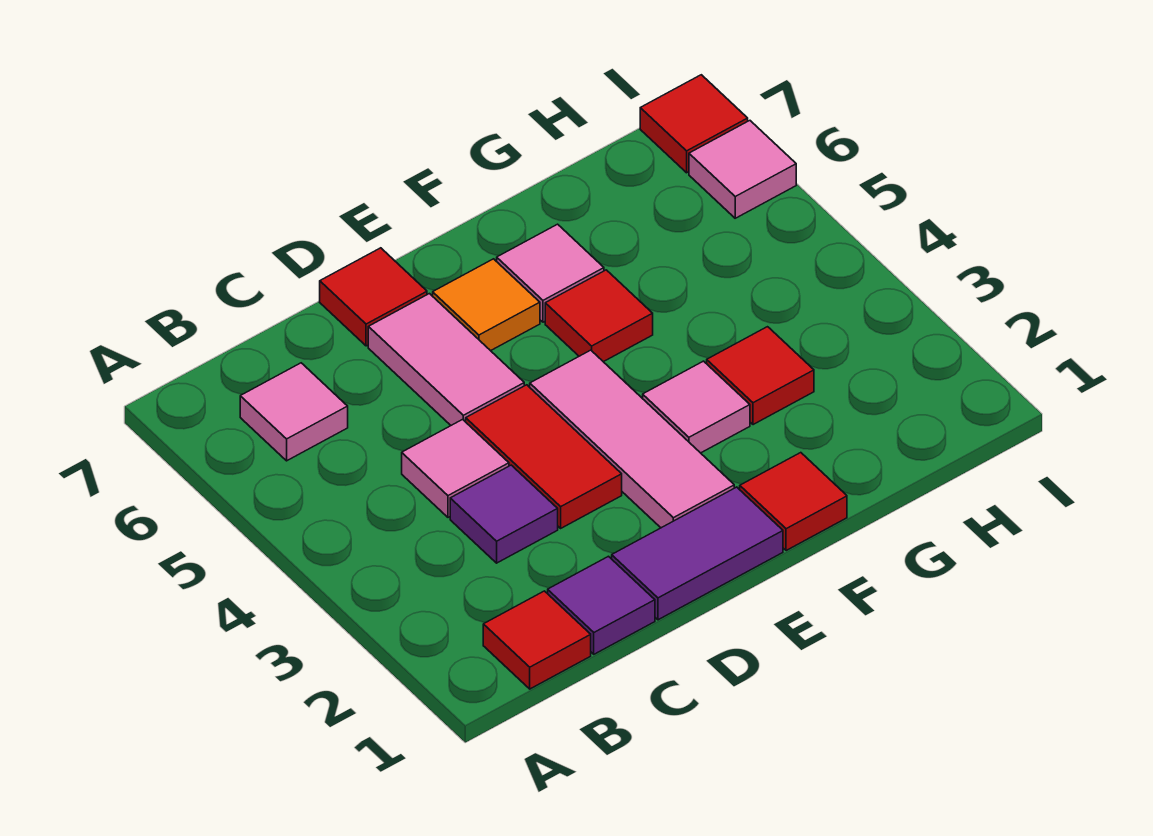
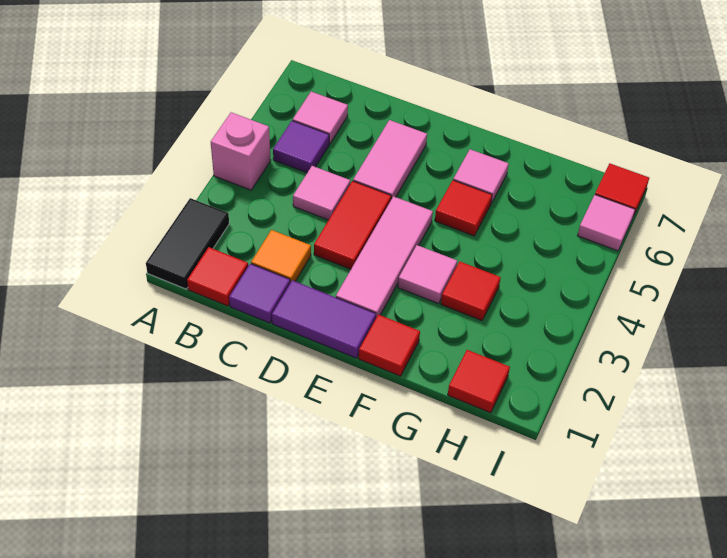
none -> black tile A1:A2 level 1
none -> pink brick A4 level 1
purple tile C3 level 1 -> purple tile B5 level 1
red tile D7 level 1 -> red tile H1 level 1
orange tile E6 level 1 -> orange tile C2 level 1

